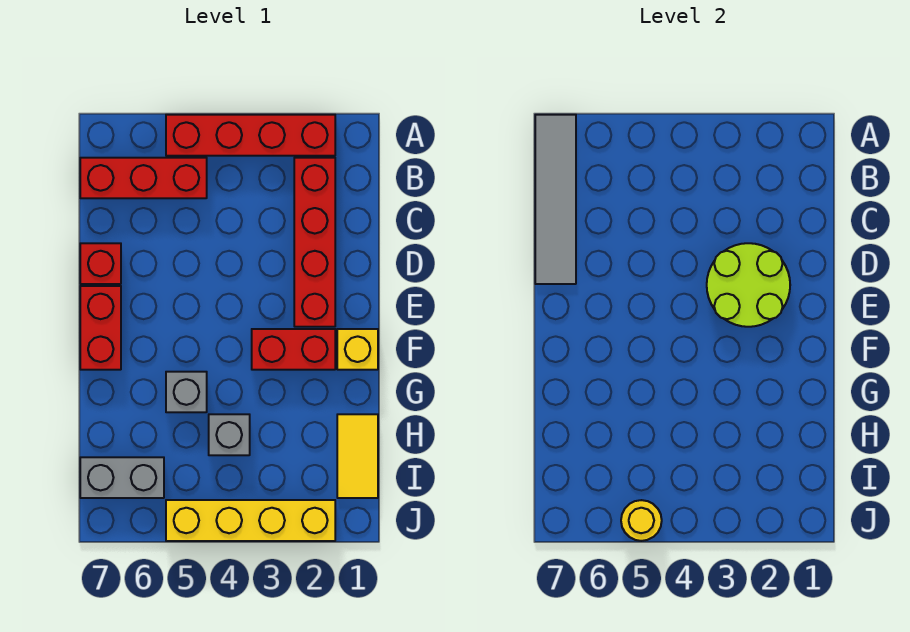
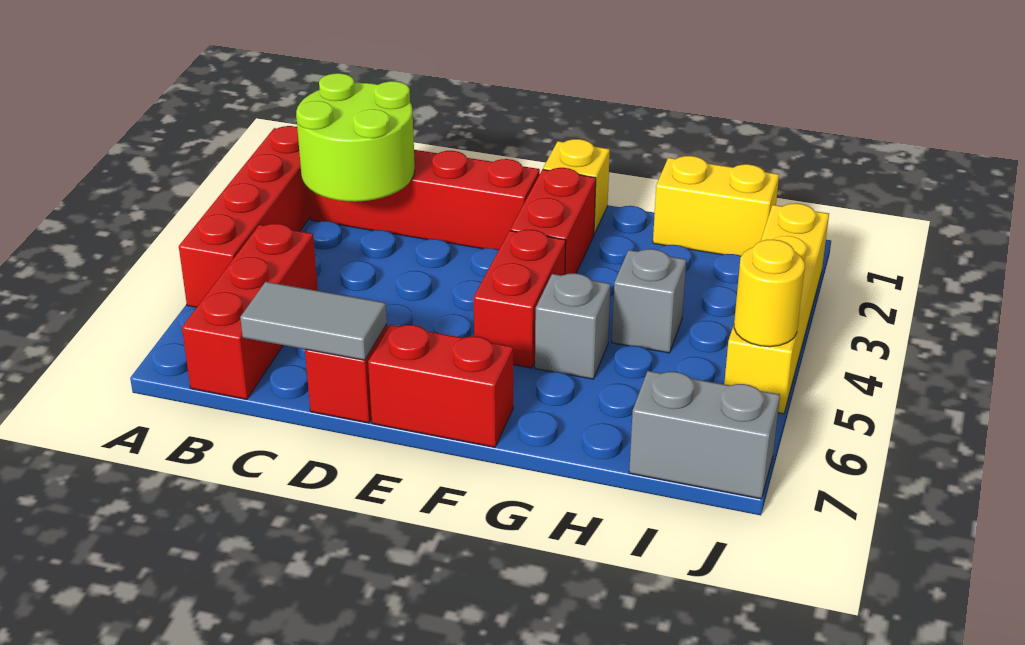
grey tile A7:D7 level 2 -> grey tile C7:D7 level 2
lime round brick D2:E3 level 2 -> lime round brick B2:C3 level 2
none -> red brick F4:F5 level 1
yellow tile H1:I1 level 1 -> yellow brick H1:I1 level 1
grey brick I6:I7 level 1 -> grey brick I7:J7 level 1

